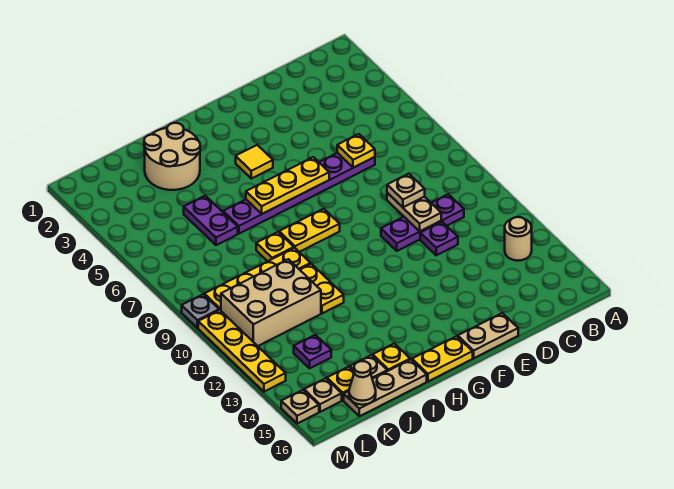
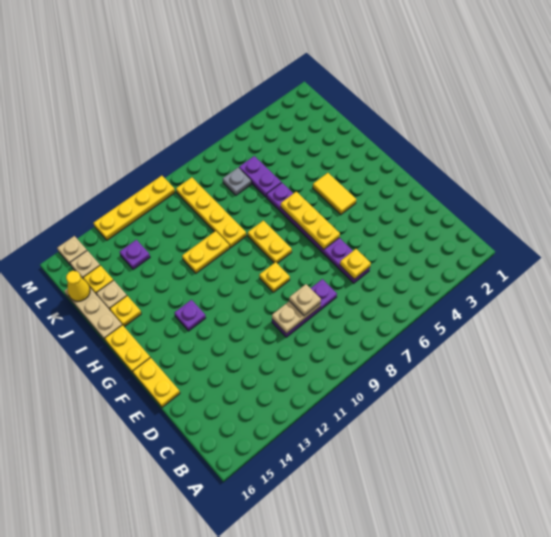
tan round brick B13 level 1 -> none
purple plate C10:E10 level 1 -> purple plate D8:D10 level 1
purple plate D11 level 1 -> purple plate G13 level 1
tan plate E16:F16 level 1 -> yellow plate E16:F16 level 1
yellow tile G4 level 1 -> yellow tile G4:H4 level 1
tan round brick I2:J3 level 1 -> none
yellow plate I8 level 1 -> yellow plate F9 level 1
purple plate J5:J6 level 1 -> purple plate J6:K6 level 1
tan brick J10:L11 level 1 -> none
tan cone K16 level 2 -> yellow cone K16 level 2
grey plate M9 level 1 -> grey plate K7 level 1

